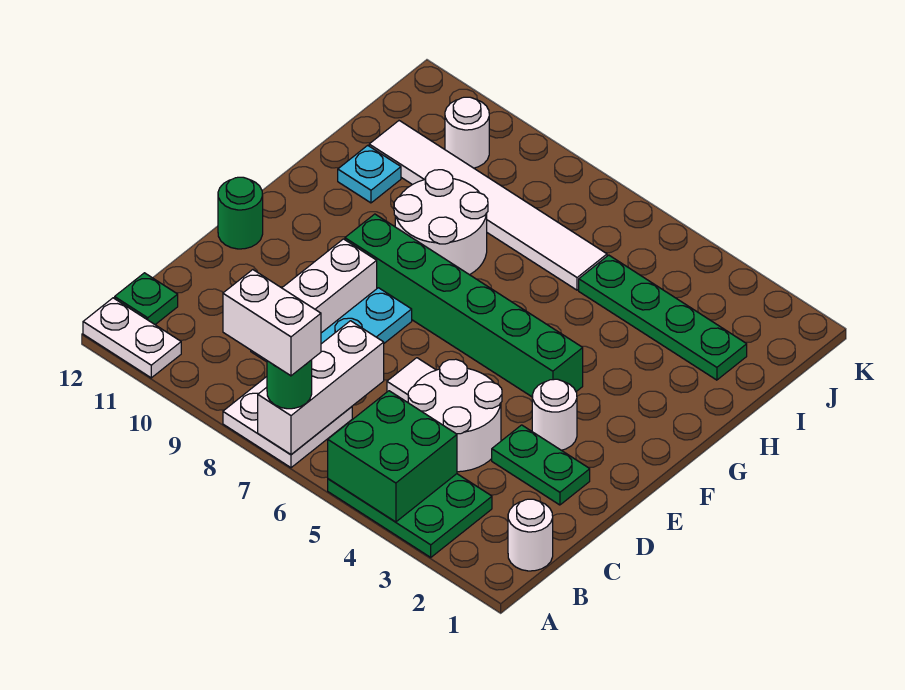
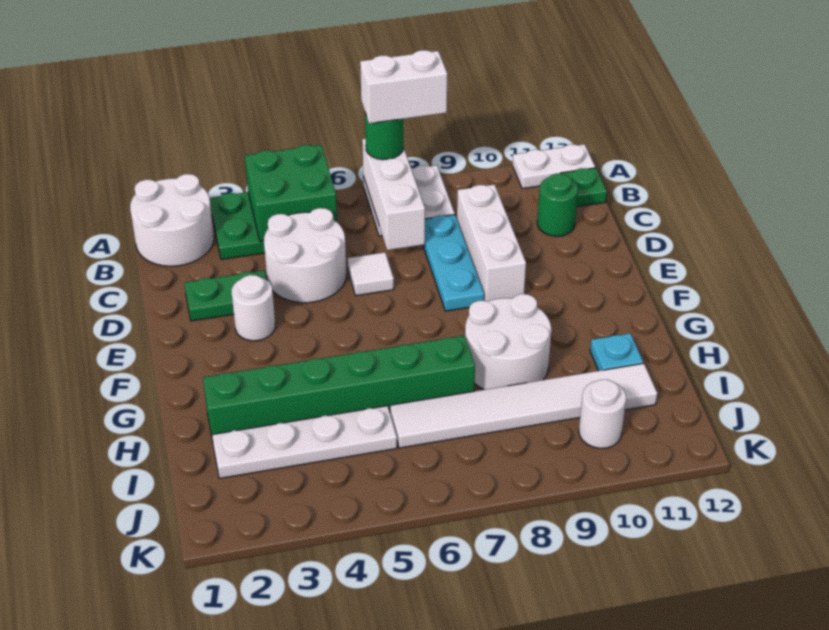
white round brick B1 level 1 -> white round brick A1:B2 level 1
green round brick E12 level 1 -> green round brick C11 level 1
green brick F4:F9 level 1 -> green brick H2:H7 level 1
green plate I2:I5 level 1 -> white plate I2:I5 level 1

